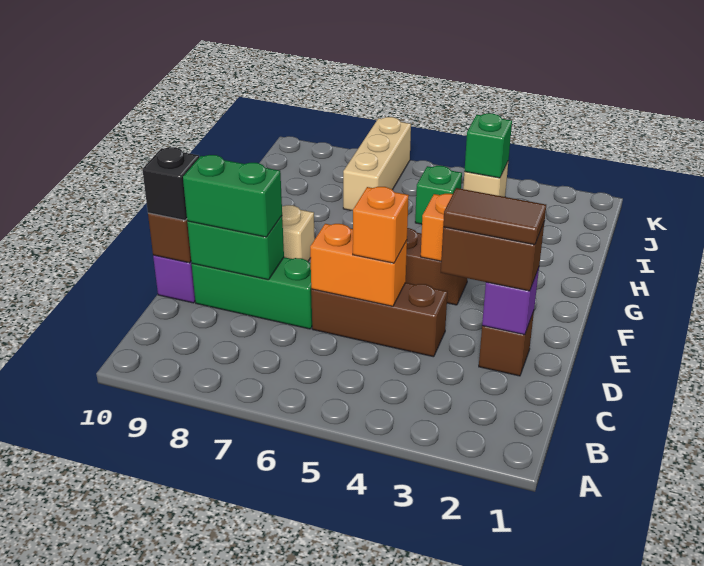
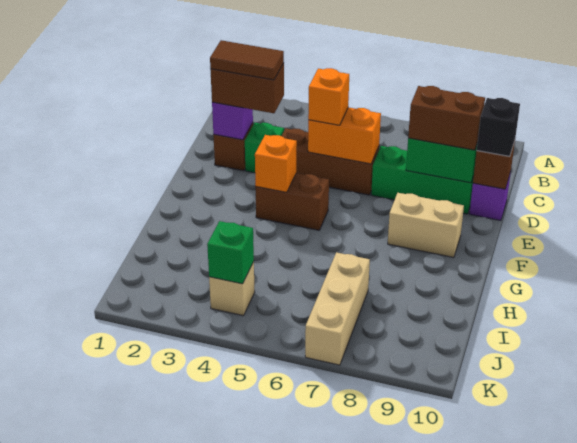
green brick D8:D9 level 3 -> brown brick D8:D9 level 3
green brick I5 level 1 -> green brick D3 level 1

